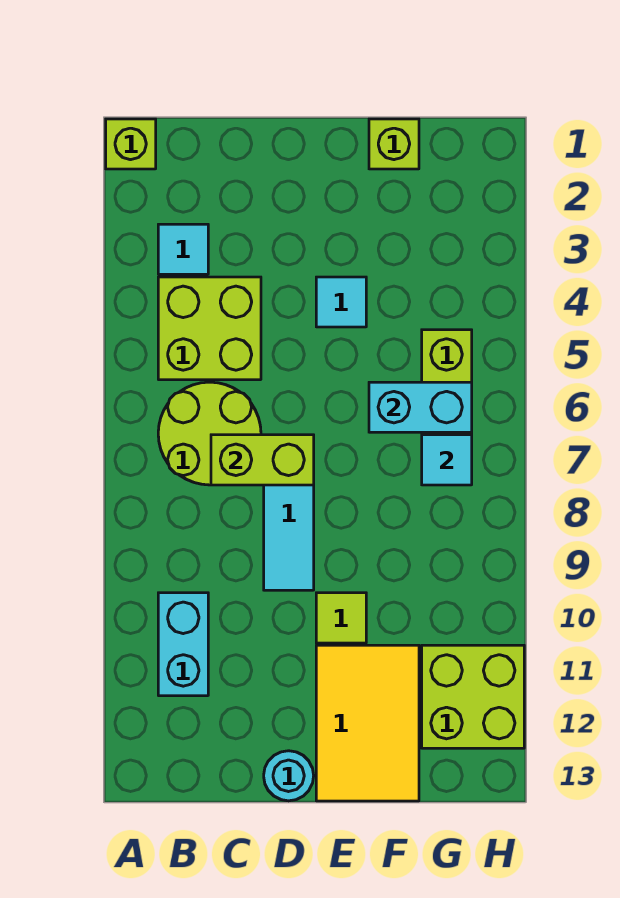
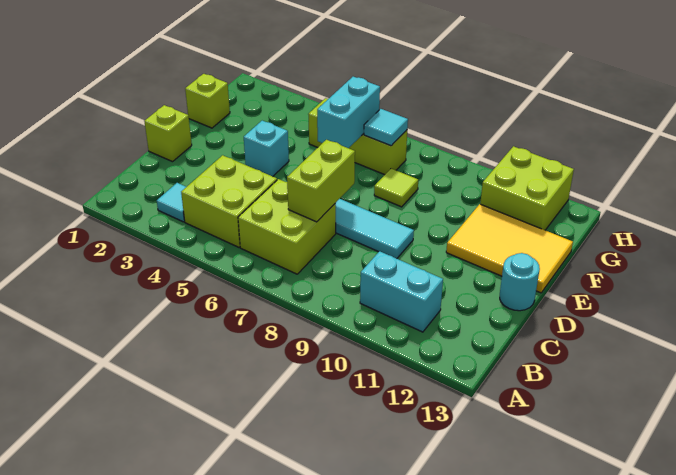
lime brick A1 level 1 -> lime brick D1 level 1
lime round brick B6:C7 level 1 -> lime brick B6:C7 level 1
cyan tile E4 level 1 -> cyan brick E4 level 1
lime tile E10 level 1 -> lime tile F8 level 1

